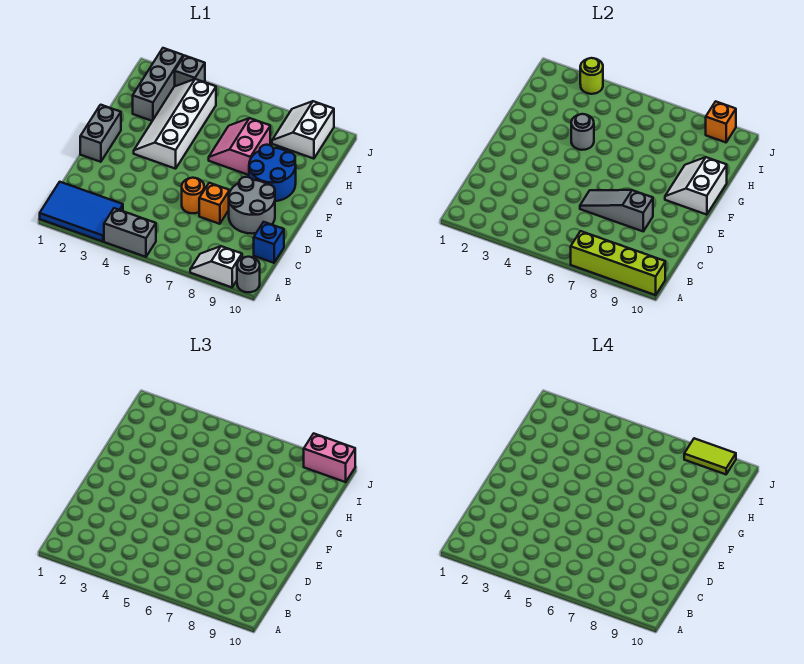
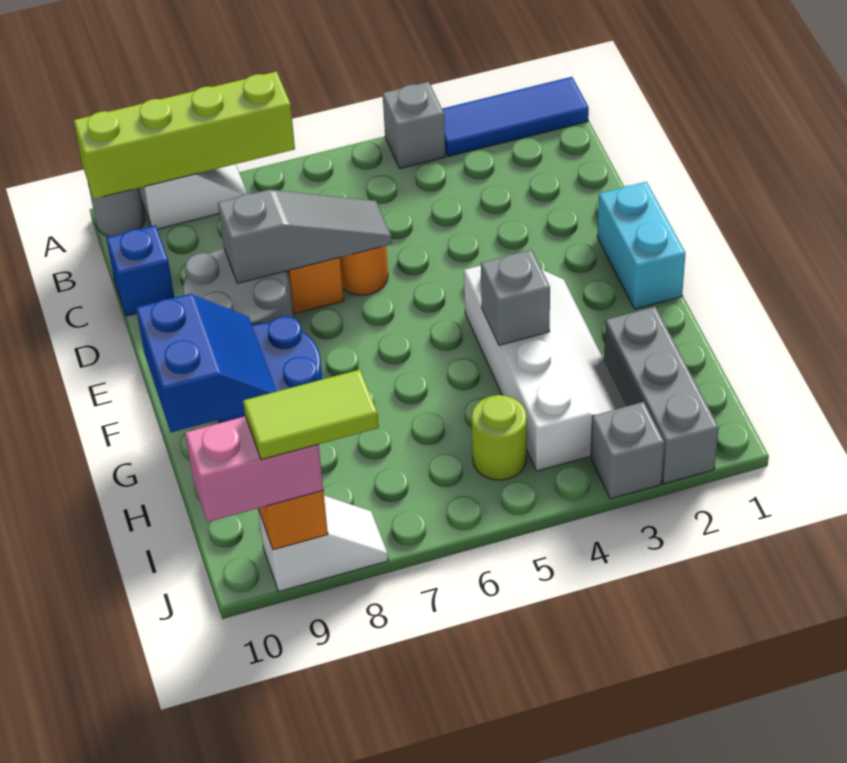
blue tile A1:B3 level 1 -> blue tile A1:A3 level 1
grey brick A4:A5 level 1 -> grey brick A4 level 1
grey brick E1:F1 level 1 -> cyan brick E1:F1 level 1
white slope F9:G10 level 2 top 10 -> blue slope F9:G10 level 2 top 10
grey round brick G4 level 2 -> grey brick G4 level 2
pink slope G6:H7 level 1 top 7 -> none
white slope I8:J9 level 1 top 9 -> white slope J8:J9 level 1 top 9
lime round brick J3 level 2 -> lime round brick I5 level 1

